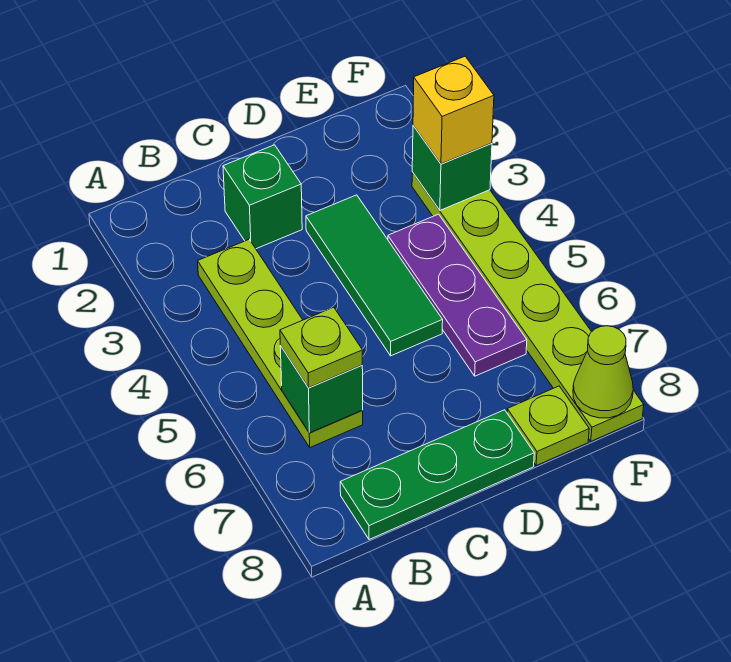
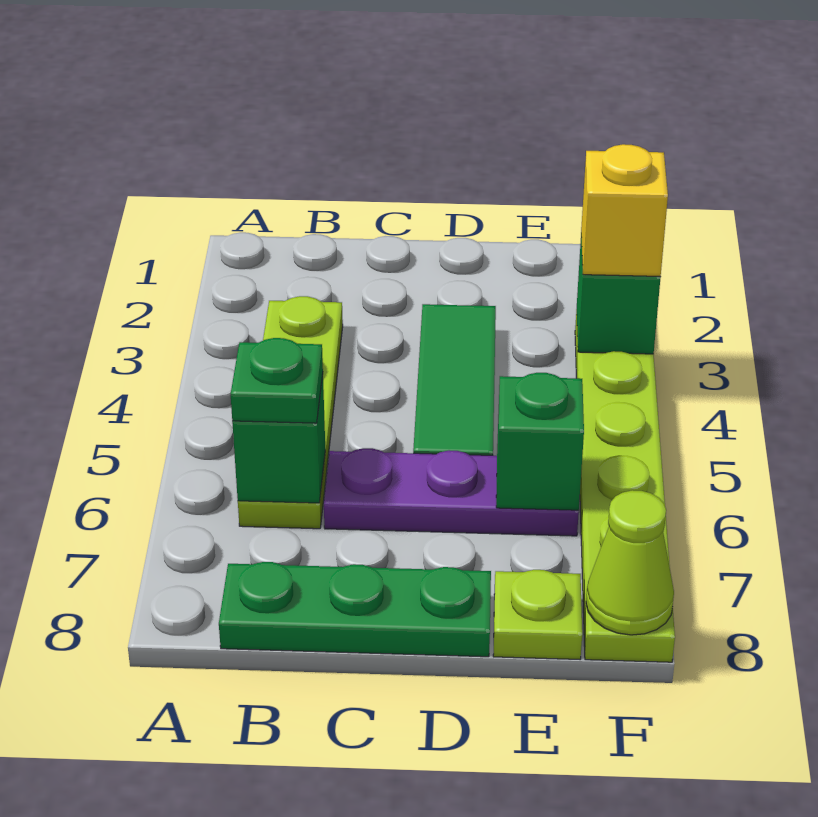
lime plate B6 level 3 -> green plate B6 level 3
green brick C2 level 1 -> green brick E6 level 2
purple plate E4:E6 level 1 -> purple plate C6:E6 level 1

